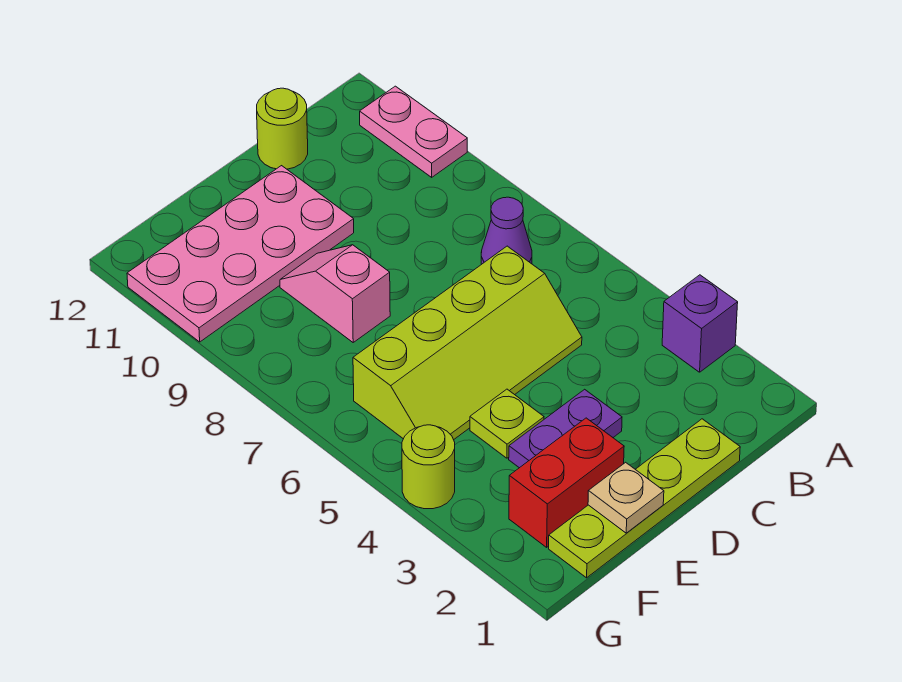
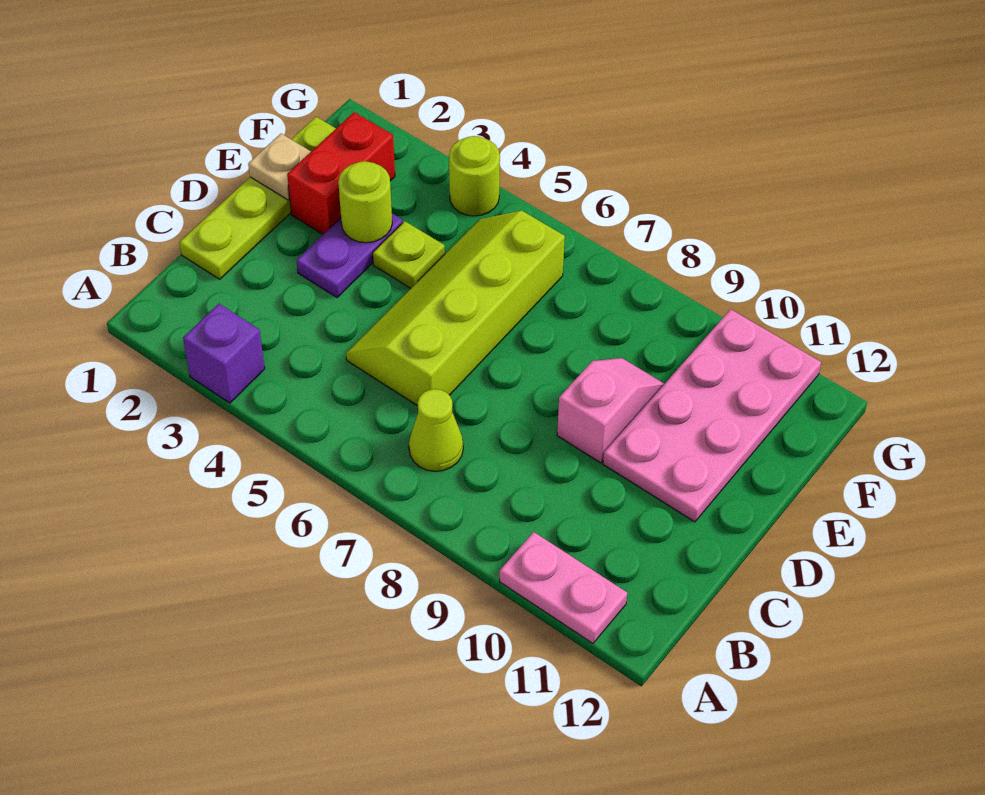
purple cone B7 level 1 -> lime cone B7 level 1
lime round brick C12 level 1 -> lime round brick E3 level 2
pink slope E8:E9 level 1 top 8 -> pink slope D9:E9 level 1 top D

